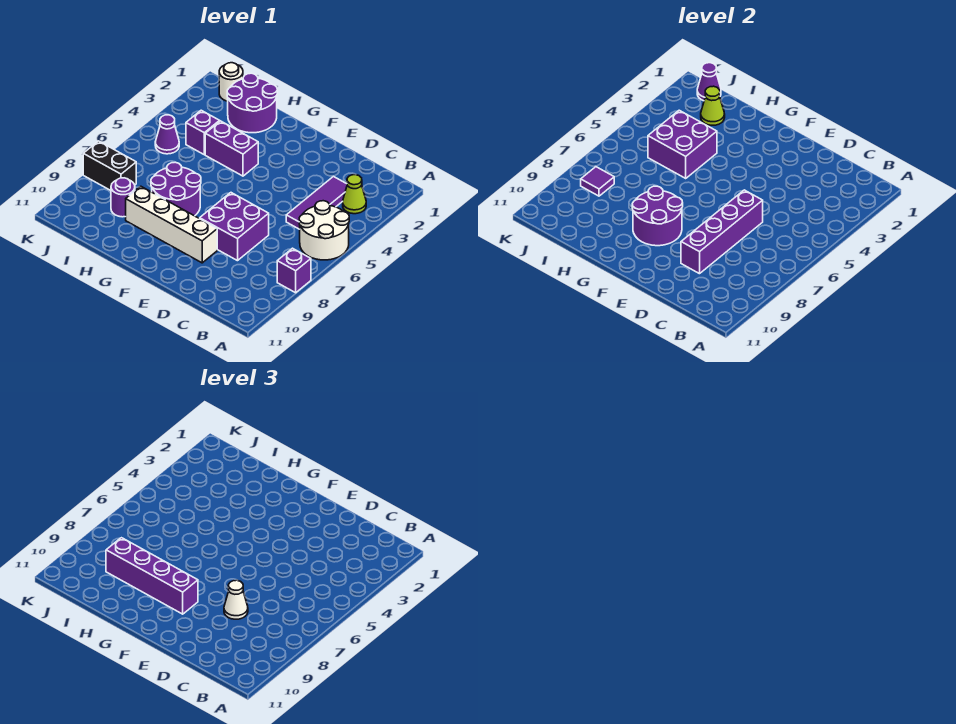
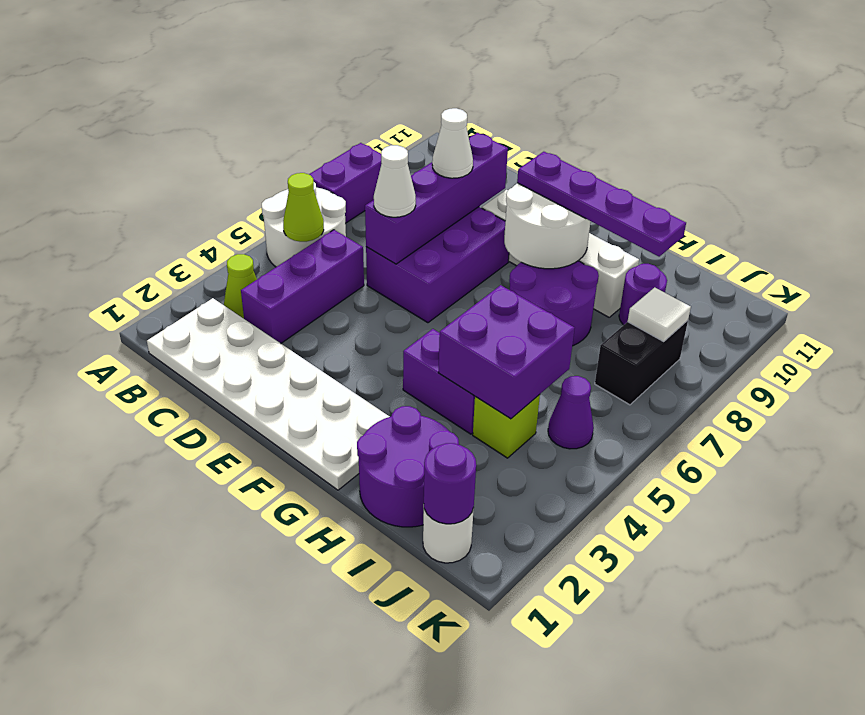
purple brick A8 level 1 -> purple brick A7:A8 level 1
none -> white plate B1:G2 level 1
purple tile C3:C5 level 1 -> purple brick C3:C5 level 1
none -> white cone D6 level 3
purple brick D7:E8 level 1 -> purple brick D6:E8 level 1
purple round brick F8:G9 level 2 -> white round brick F8:G9 level 2
purple brick F9:I9 level 3 -> purple plate F9:I9 level 3
lime cone I2 level 2 -> lime cone B5 level 2
purple brick I4 level 1 -> lime brick I4 level 1
purple cone J1 level 2 -> purple round brick J1 level 2
black brick J8:K8 level 1 -> black brick J7:J8 level 1
purple tile J8 level 2 -> white tile J8 level 2

